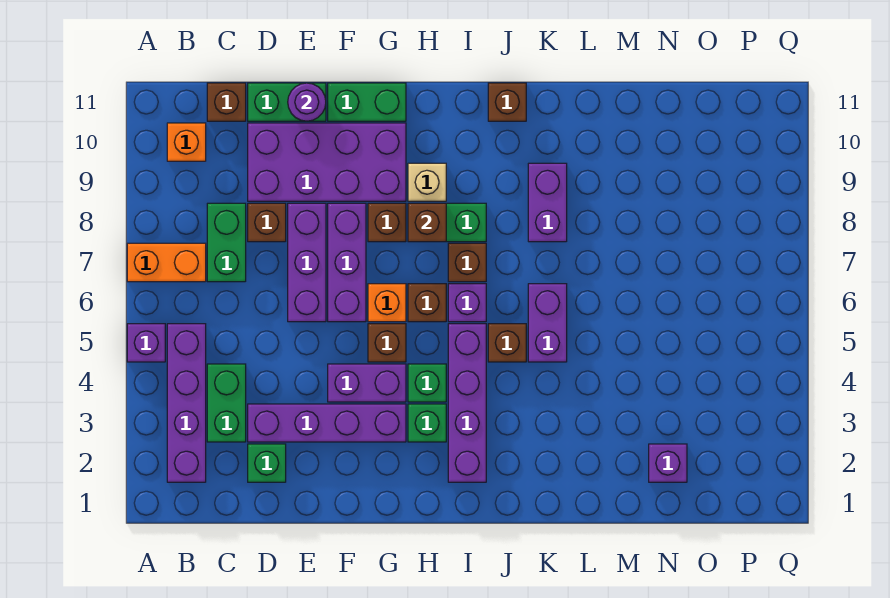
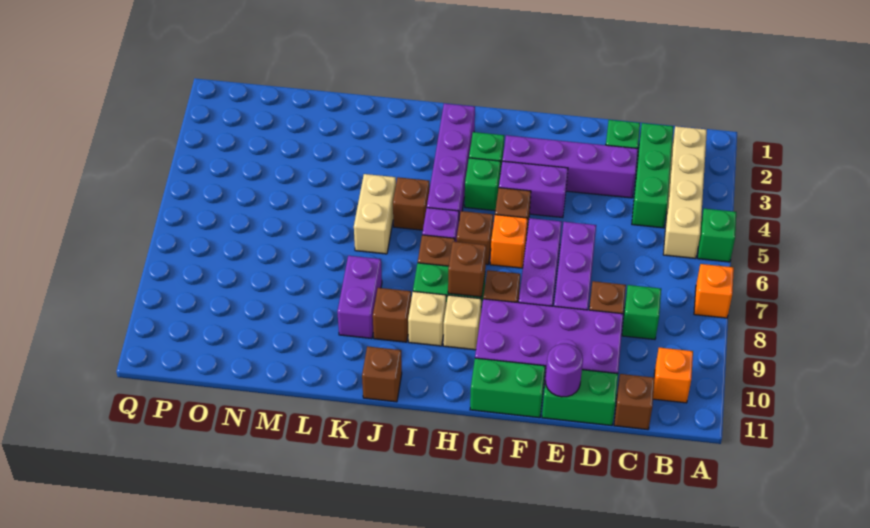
purple brick A5 level 1 -> green brick A5 level 1
orange brick A7:B7 level 1 -> orange brick A7 level 1
purple brick B2:B5 level 1 -> tan brick B2:B5 level 1
green brick C3:C4 level 1 -> green brick C2:C4 level 1
green brick C7:C8 level 1 -> green brick C8 level 1
none -> tan brick I9 level 1
none -> brown brick J9 level 1
purple brick K5:K6 level 1 -> tan brick K5:K6 level 1
purple brick N2 level 1 -> none

